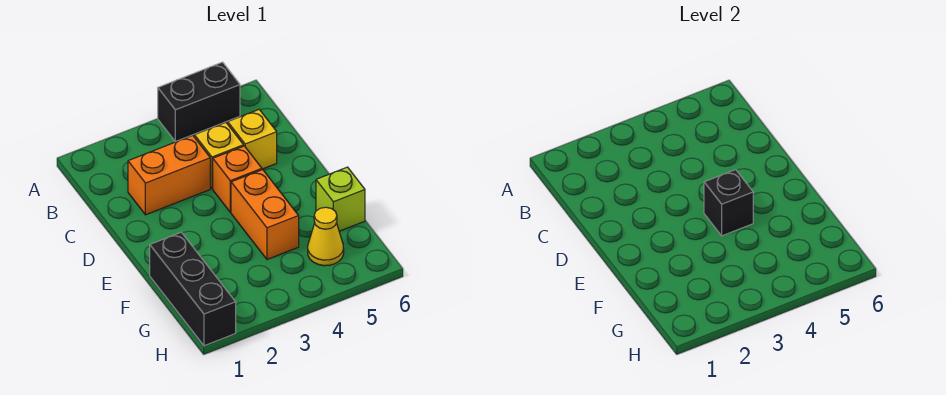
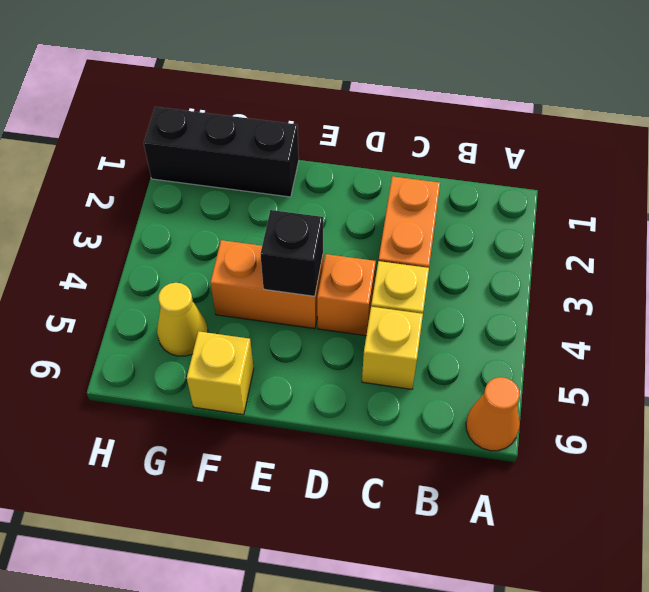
black brick A4:A5 level 1 -> none
none -> orange cone A6 level 1
lime brick F6 level 1 -> yellow brick F6 level 1

